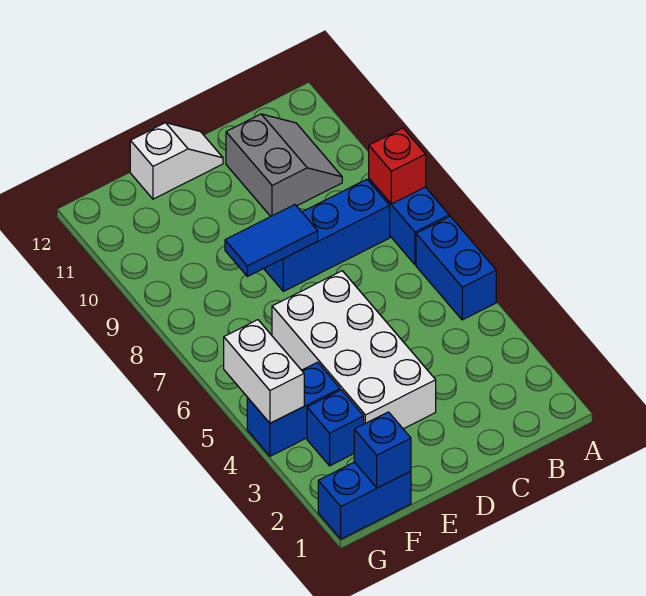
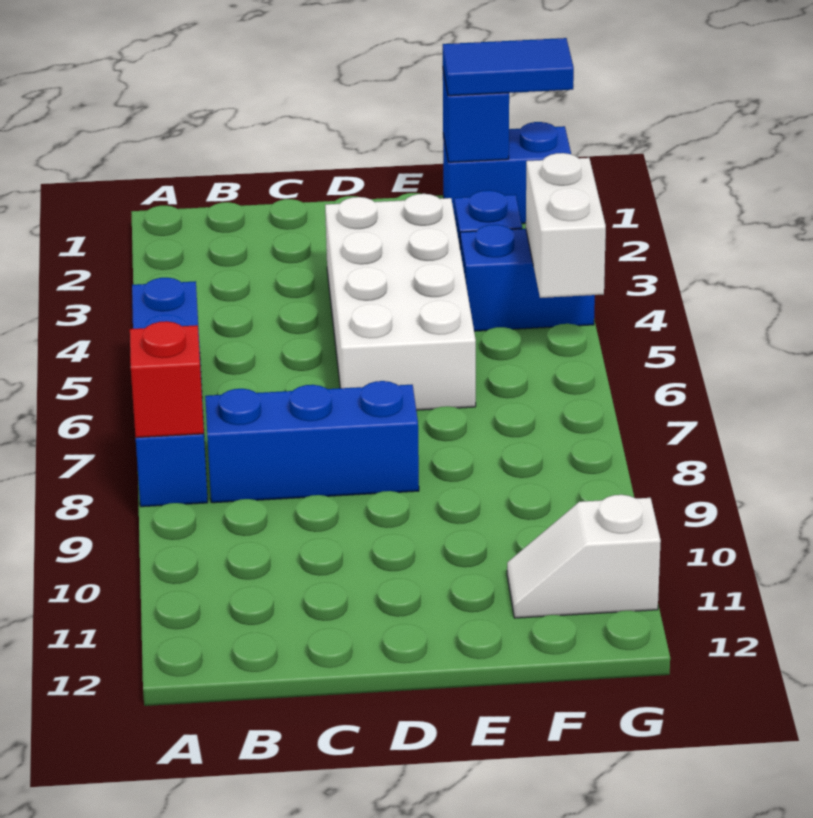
grey slope B10:C11 level 1 top C -> none
blue tile D8:E8 level 2 -> blue tile F1:G1 level 3
white slope D12:E12 level 1 top E -> white slope F11:G11 level 1 top G

